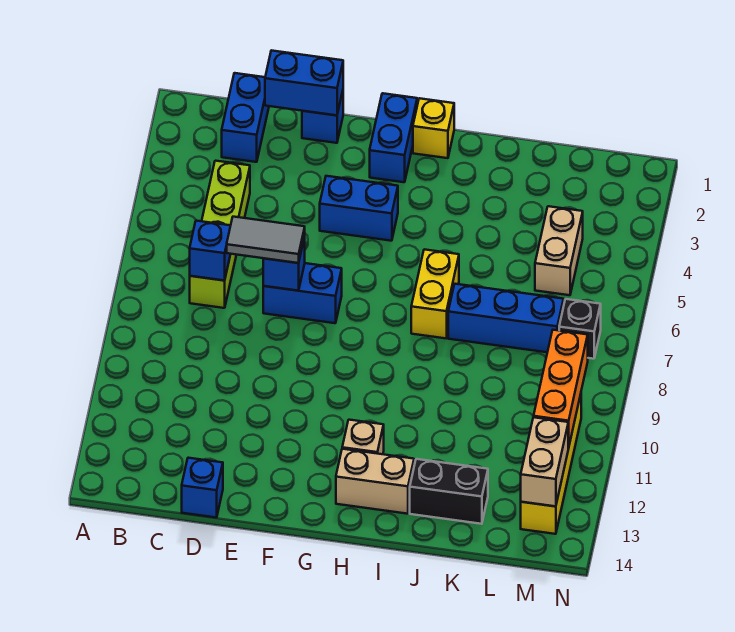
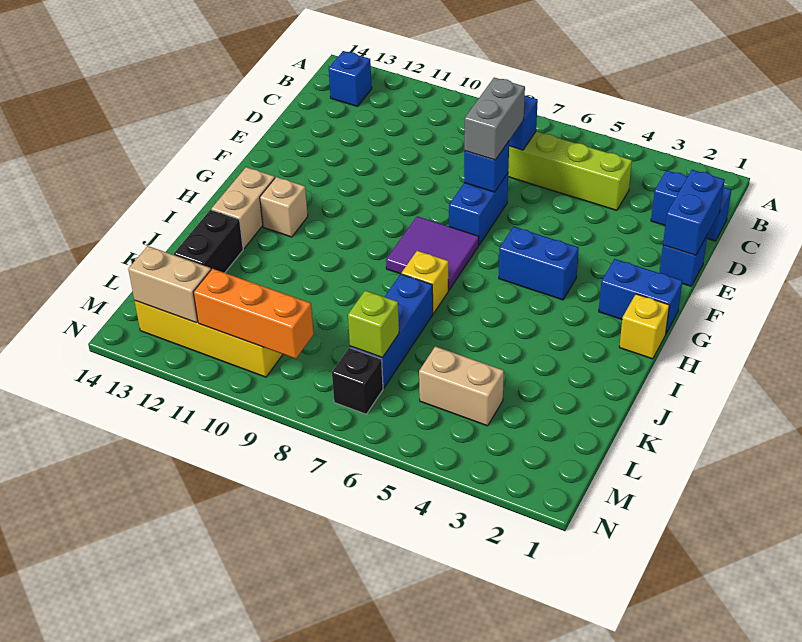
grey tile D7:E7 level 3 -> grey brick D7:E7 level 3
blue brick D14 level 1 -> blue brick B13 level 1
blue brick F4:G4 level 1 -> blue brick G4:G5 level 1
none -> purple tile G7:H8 level 1
yellow brick I6:I7 level 1 -> yellow brick I7 level 1
none -> lime brick L7 level 2

